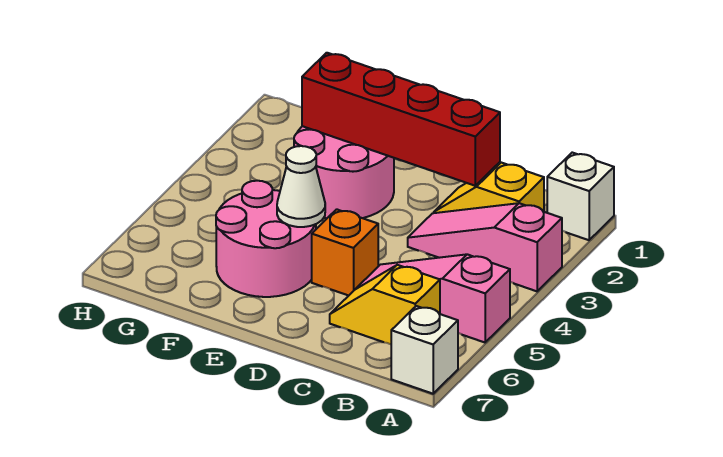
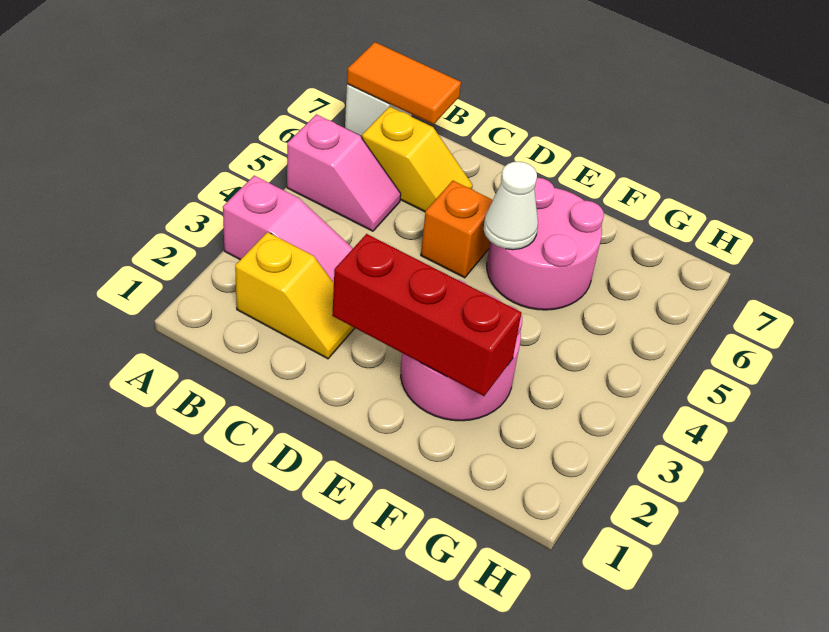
white brick A1 level 1 -> none
pink slope A5:C5 level 1 top A -> pink slope A5:B5 level 1 top A
none -> orange tile A7:B7 level 2
red brick C2:F2 level 2 -> red brick D2:F2 level 2

